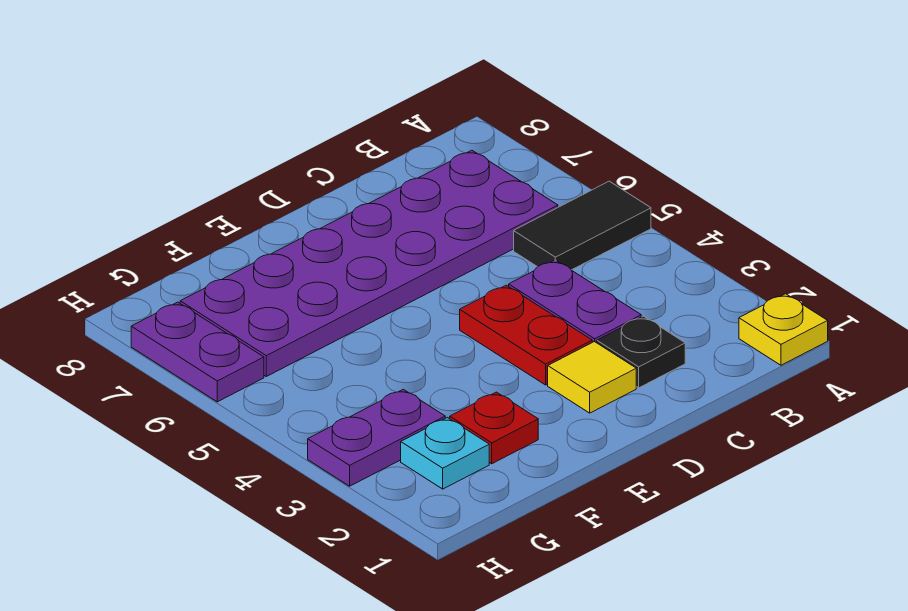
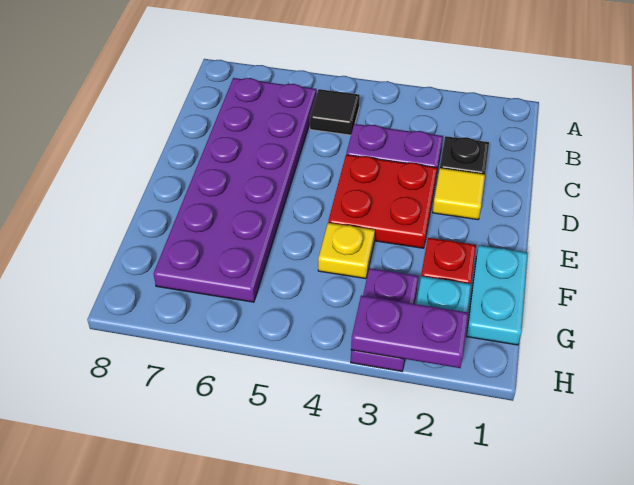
yellow plate A1 level 1 -> yellow plate F4 level 1
black tile A5:B5 level 1 -> black tile B5 level 1
red plate D3:D4 level 1 -> red plate D3:E4 level 1
none -> cyan plate F1:G1 level 1
purple plate H6:H7 level 1 -> purple plate H2:H3 level 2

